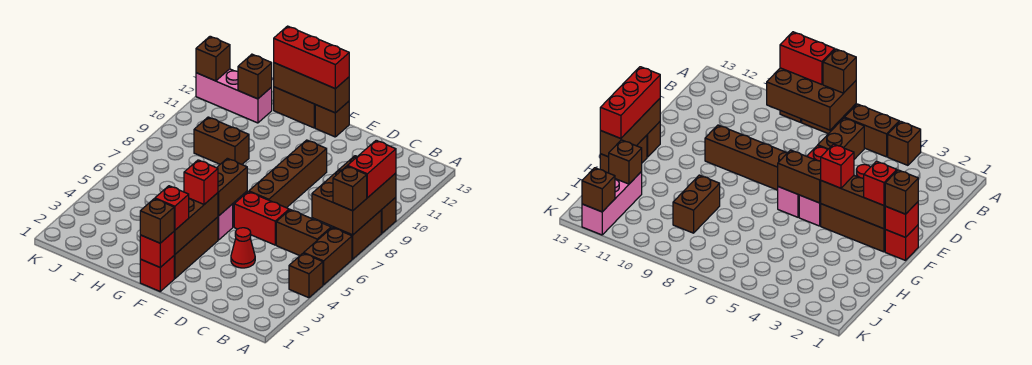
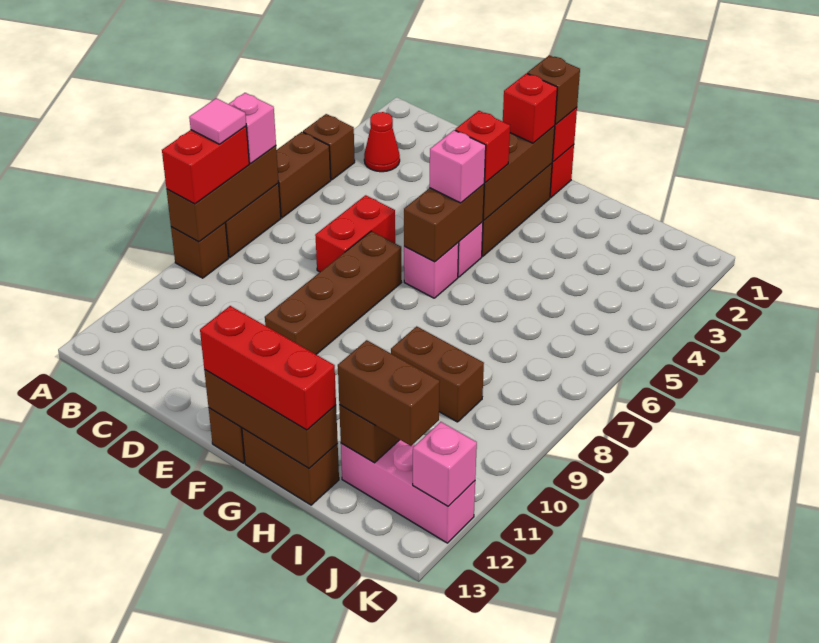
brown brick A7:B9 level 2 -> brown brick A7:A9 level 2
brown brick A7 level 3 -> pink brick A7 level 3
none -> pink tile A8 level 4
brown brick B6:C6 level 1 -> brown brick I12:J12 level 3
red cone D4 level 1 -> red cone B3 level 1
red brick D6:E6 level 1 -> red brick D6:D7 level 1
none -> pink brick F5 level 3
brown brick K12 level 2 -> pink brick K12 level 2

